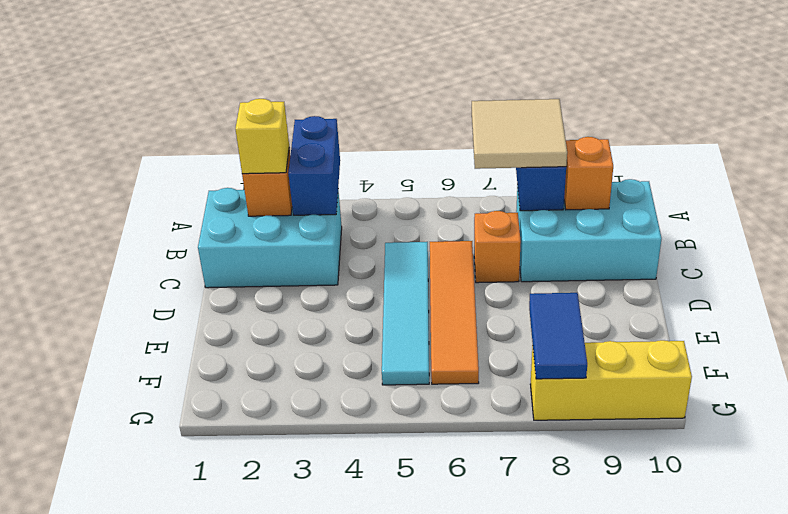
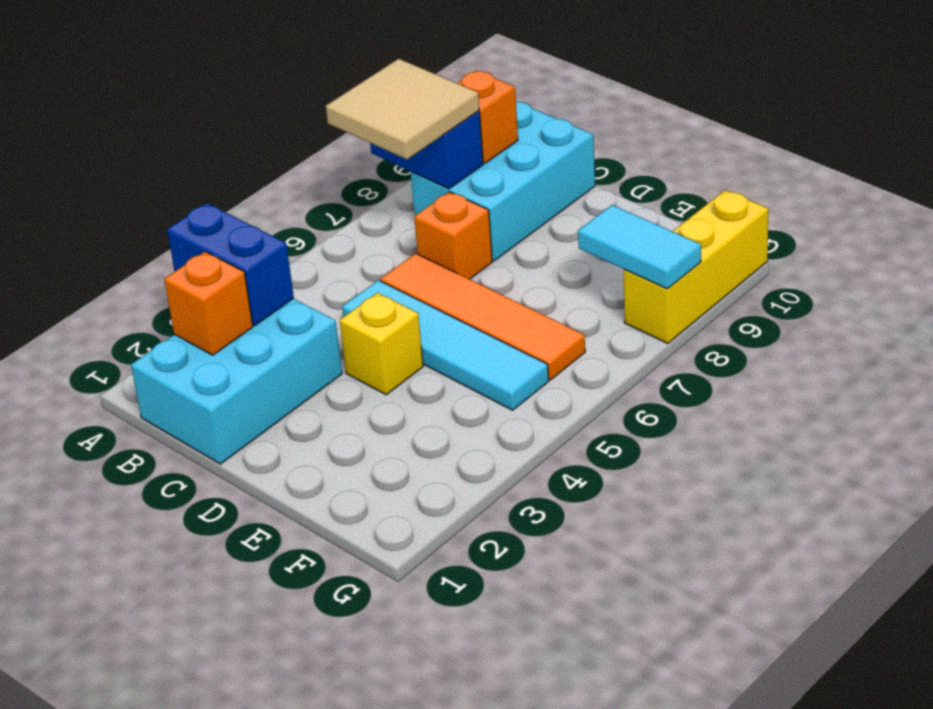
yellow brick B2 level 3 -> yellow brick D4 level 1
blue tile F8:G8 level 2 -> cyan tile F8:G8 level 2

